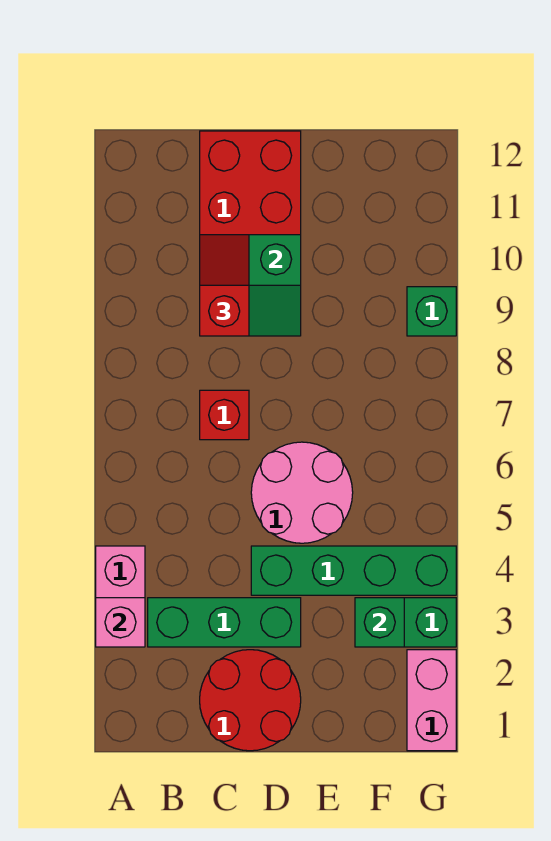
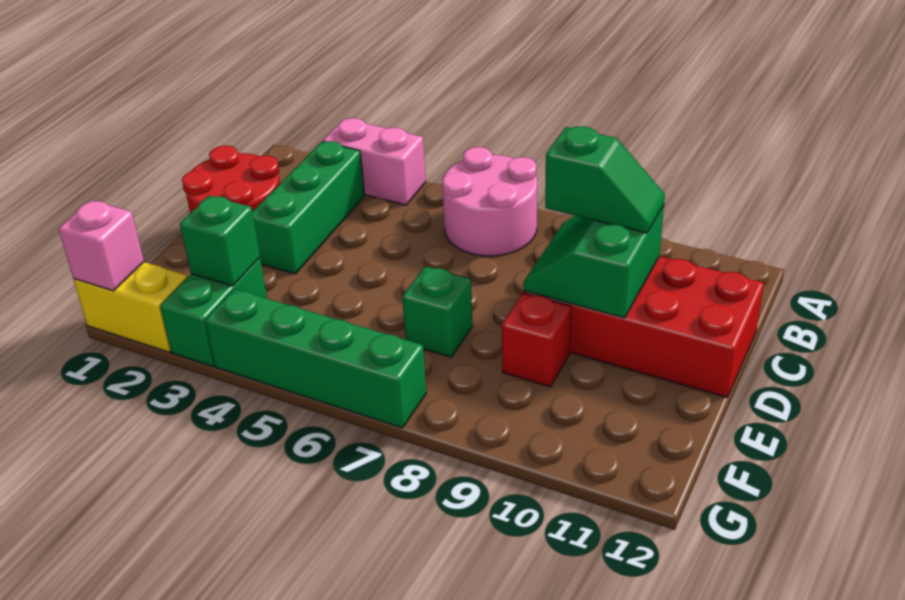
pink brick A3 level 2 -> pink brick G1 level 2
red brick C7 level 1 -> red brick E9 level 1
red slope C9:C10 level 3 top 9 -> green slope C9:C10 level 3 top 9
green brick D4:G4 level 1 -> green brick G4:G7 level 1
pink round brick D5:E6 level 1 -> pink round brick A6:B7 level 1
pink brick G1:G2 level 1 -> yellow brick G1:G2 level 1
green brick G9 level 1 -> green brick E7 level 1

